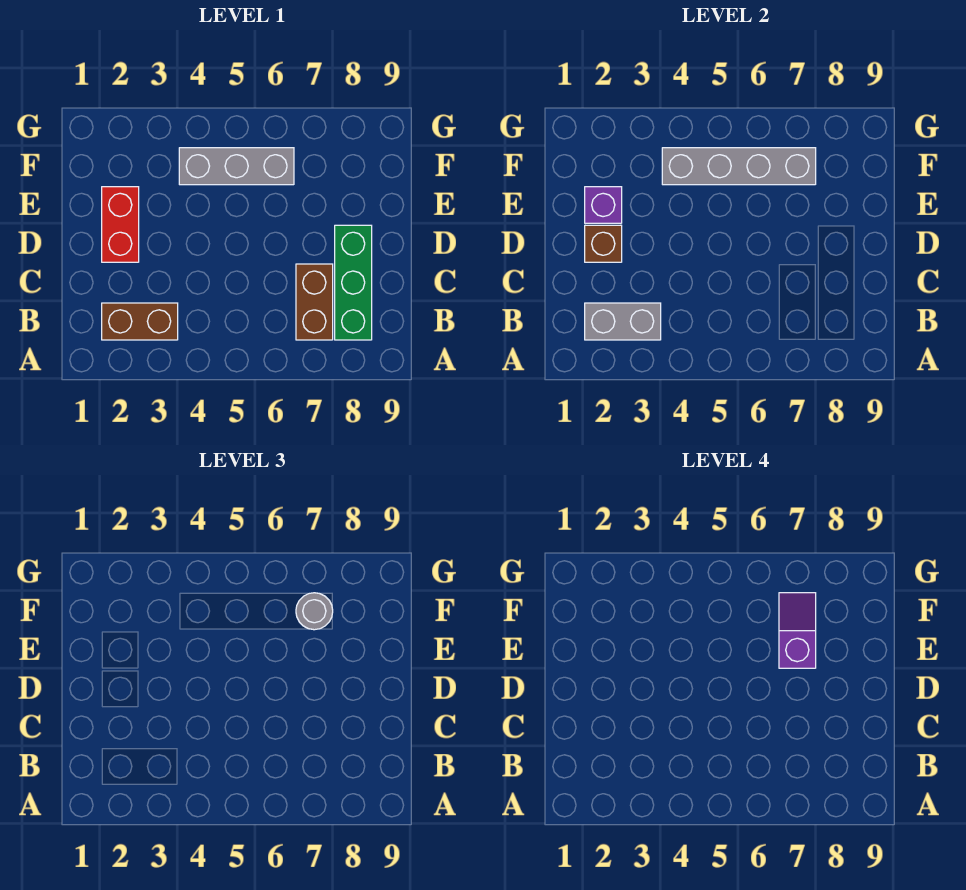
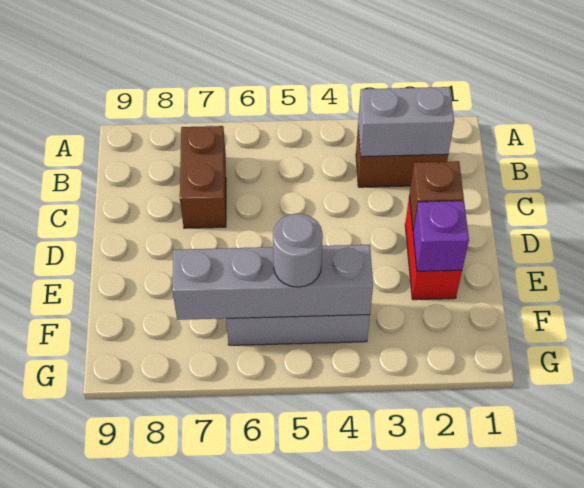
green brick B8:D8 level 1 -> none
purple slope E7:F7 level 4 top E -> none
grey round brick F7 level 3 -> grey round brick F5 level 3

